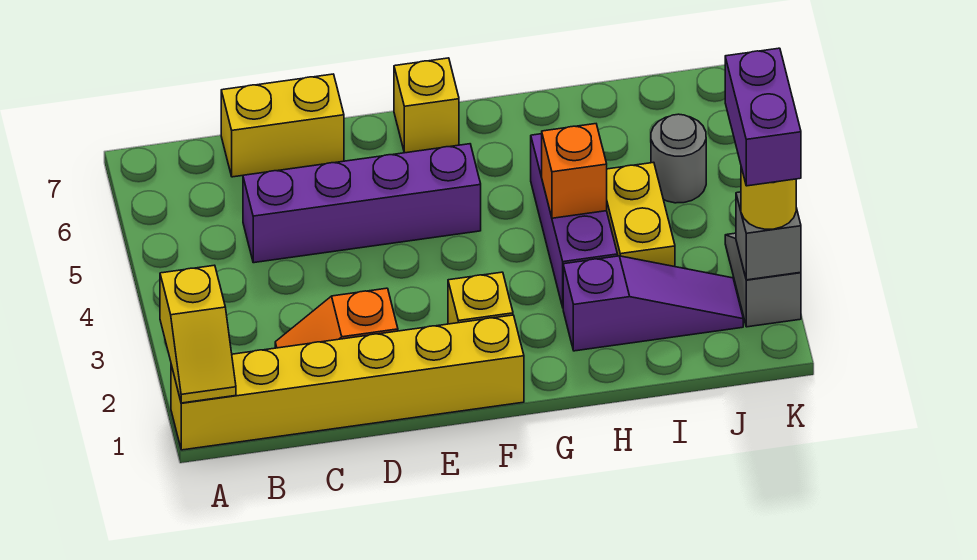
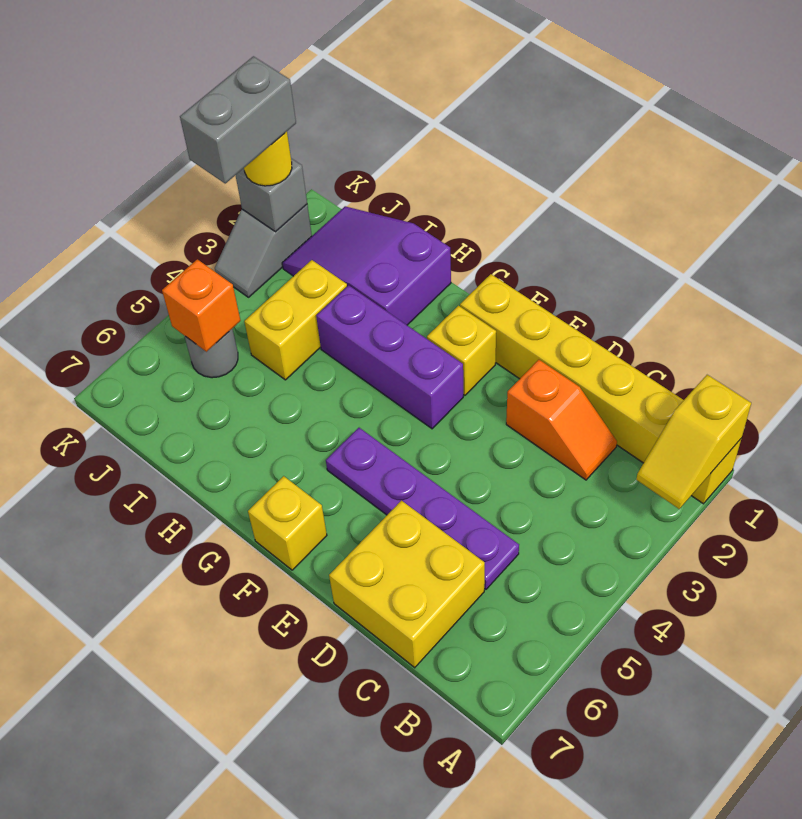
yellow slope A1:A2 level 2 top 2 -> yellow slope A1:A2 level 2 top 1
purple brick C5:F5 level 1 -> purple plate C5:F5 level 1
yellow brick C7:D7 level 1 -> yellow brick C6:D7 level 1
purple slope H2:J2 level 1 top H -> purple slope H1:J2 level 1 top H
purple brick H3:H5 level 1 -> purple brick F3:H3 level 1
orange brick H4 level 2 -> orange brick J5 level 2
purple brick K2:K3 level 4 -> grey brick K2:K3 level 4

